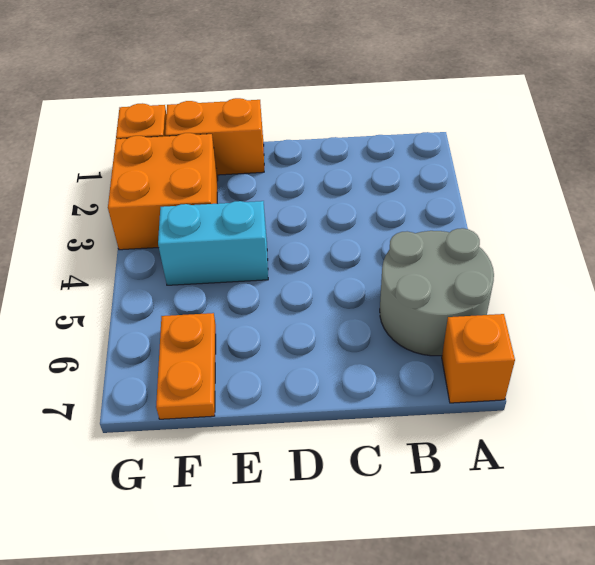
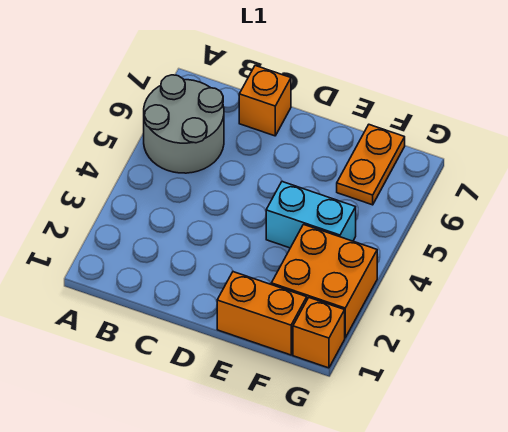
orange brick A7 level 1 -> orange brick C7 level 1

